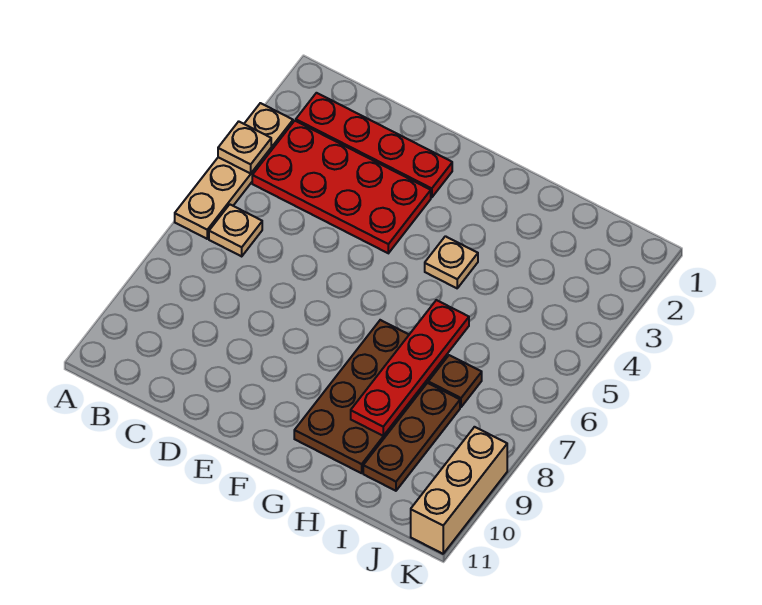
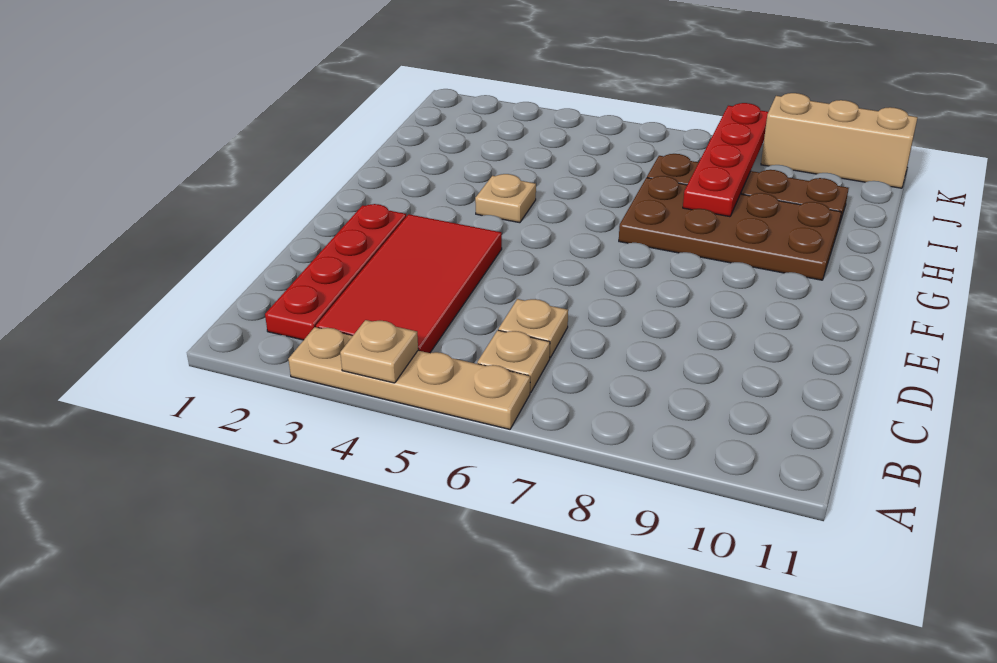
red plate B3:E4 level 1 -> red tile B3:E4 level 1
none -> tan plate C6 level 1
red plate H6:H9 level 2 -> red plate H8:K8 level 2

